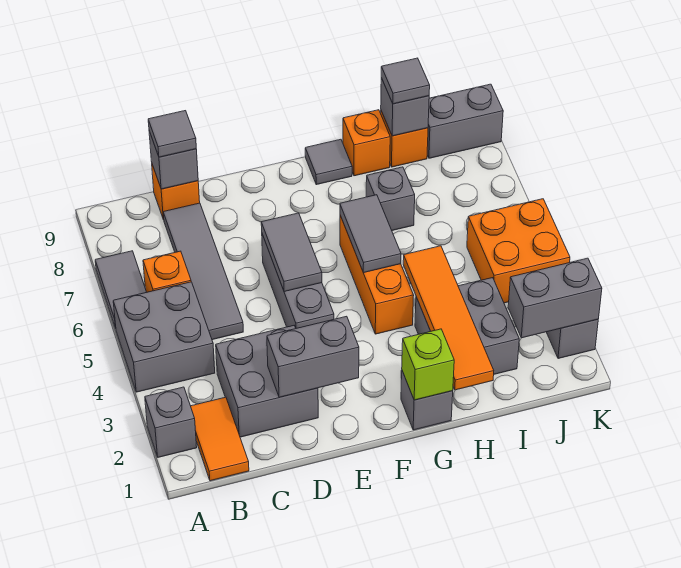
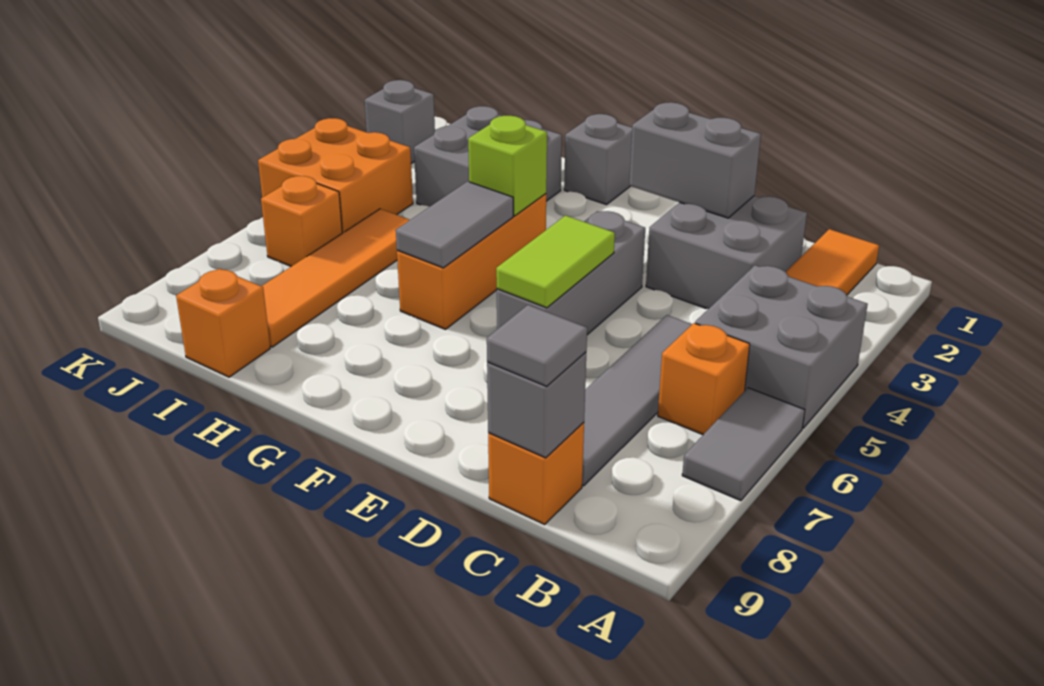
grey brick A2 level 1 -> none
grey tile E5:E6 level 2 -> lime tile E5:E6 level 2
lime brick G1 level 2 -> lime brick G4 level 2
grey tile G9 level 1 -> none
orange tile H1:H4 level 2 -> orange tile I5:I8 level 1
grey brick H7 level 1 -> none
orange brick H9 level 1 -> orange brick J6 level 1
grey brick I9 level 2 -> none
grey tile I9 level 3 -> none
grey brick J2:K2 level 2 -> none
grey brick J9:K9 level 1 -> none

